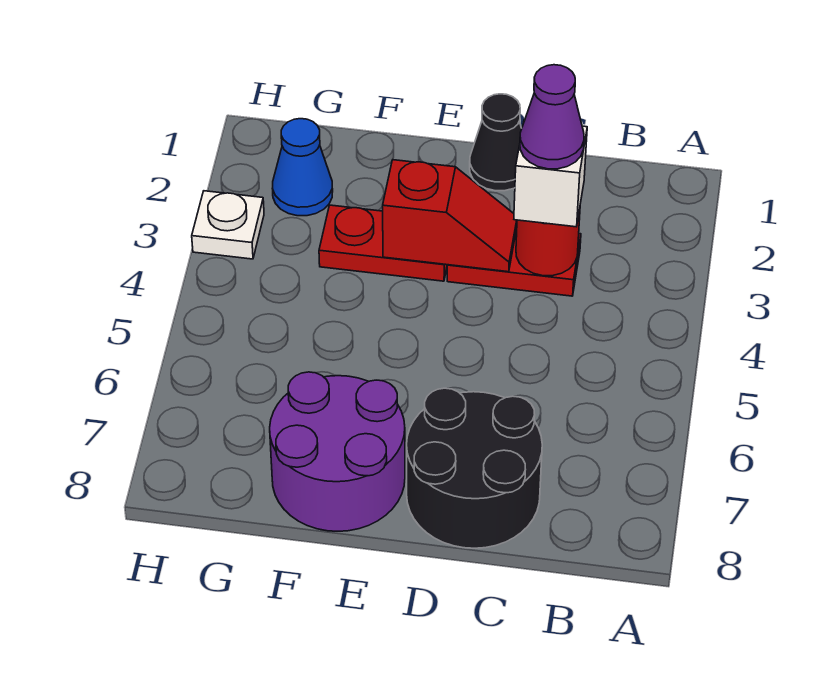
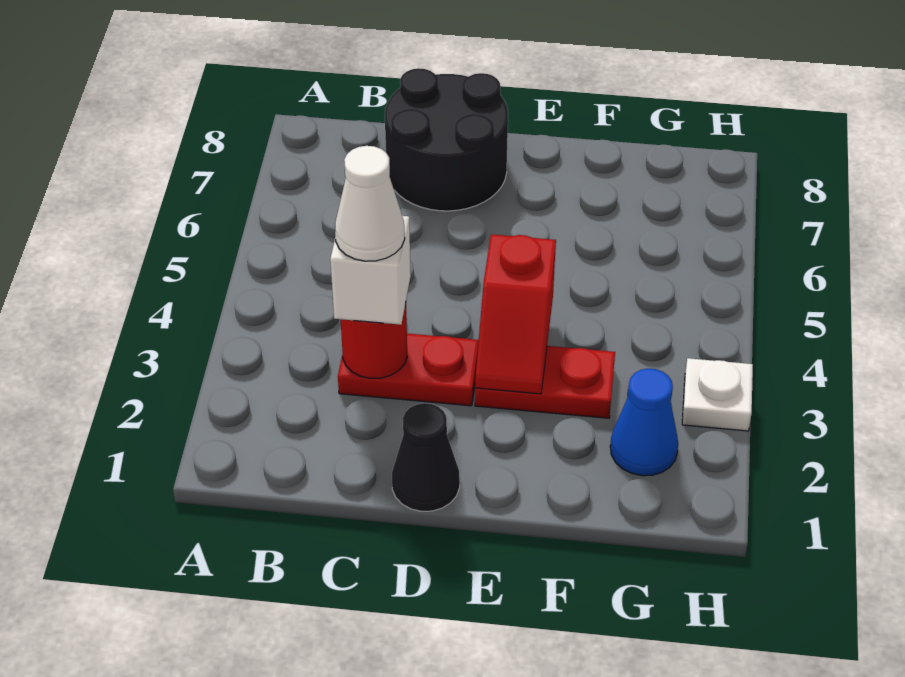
purple cone C3 level 4 -> white cone C3 level 4
red slope D3:E3 level 2 top E -> red slope E3:E4 level 2 top 4
purple round brick E7:F8 level 1 -> none

